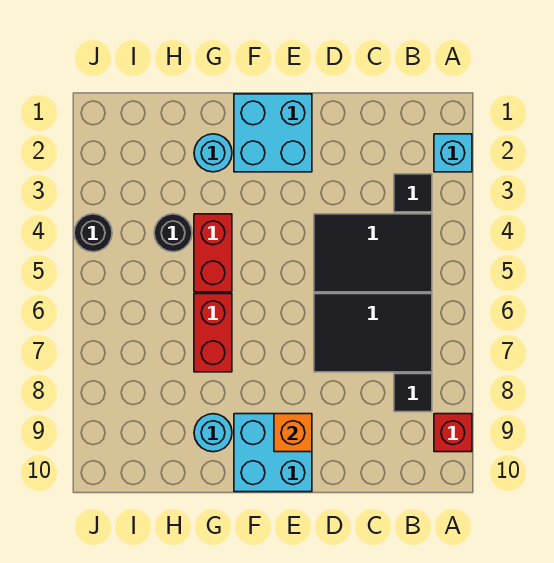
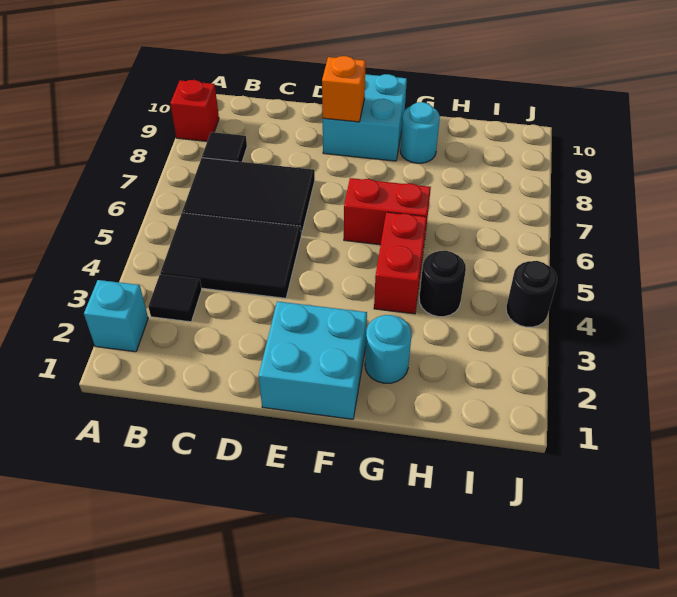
red brick G6:G7 level 1 -> red brick F6:G6 level 1

